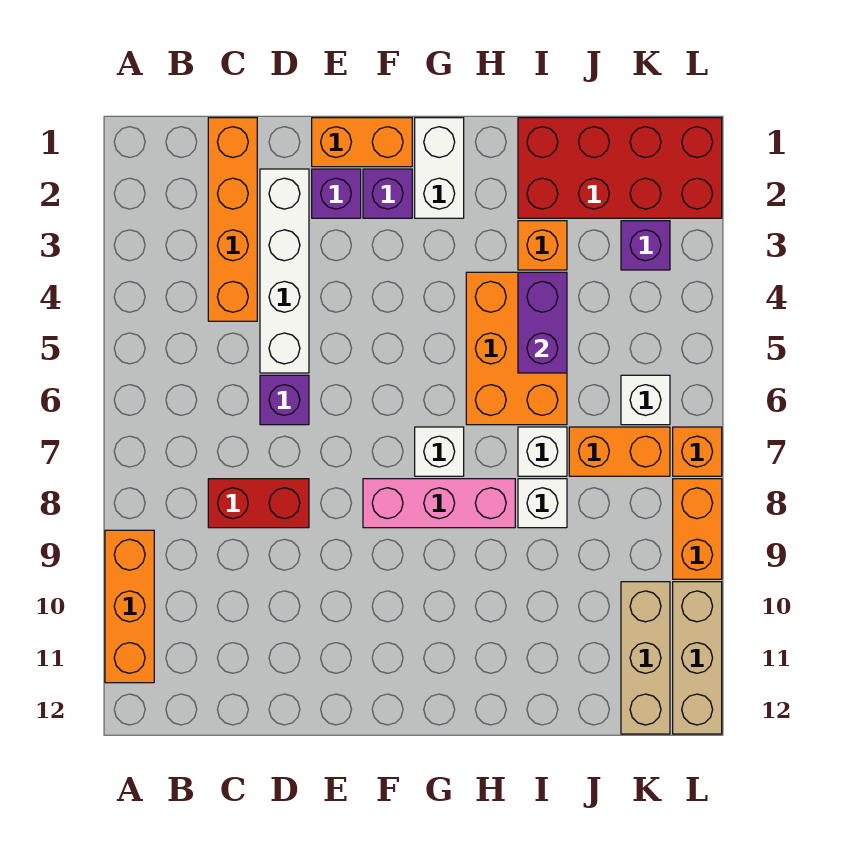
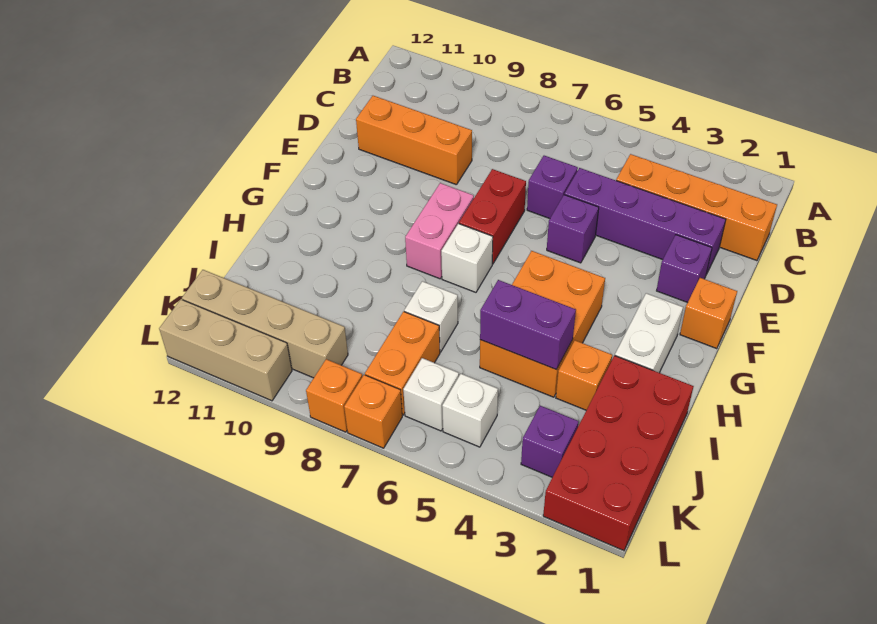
orange brick A9:A11 level 1 -> orange brick D9:D11 level 1
red brick C8:D8 level 1 -> red brick E7:F7 level 1
white brick D2:D5 level 1 -> purple brick D2:D5 level 1
orange brick E1:F1 level 1 -> orange brick F1 level 1
purple brick F2 level 1 -> purple brick E5 level 1
pink brick F8:H8 level 1 -> pink brick F8:G8 level 1
white brick G1:G2 level 1 -> white brick G2:H2 level 1
orange brick H4:I6 level 1 -> orange brick G4:I5 level 1
white brick I8 level 1 -> white brick K5 level 1
tan brick K10:K12 level 1 -> tan brick K9:K12 level 1
orange brick L8:L9 level 1 -> orange brick L8 level 1

